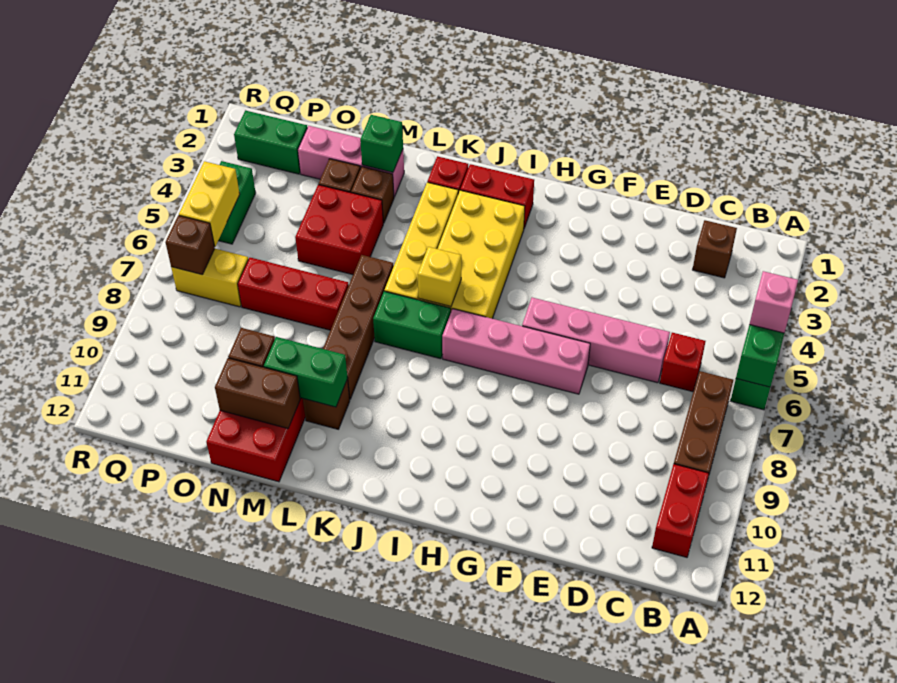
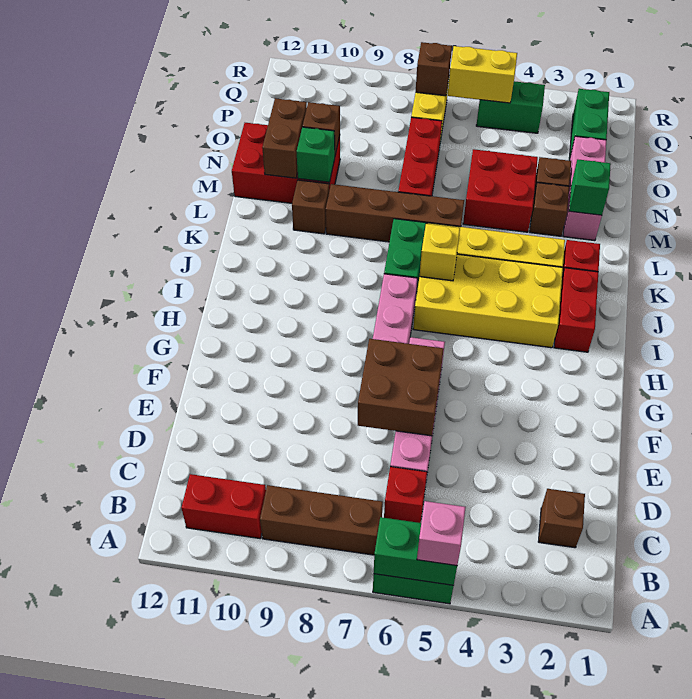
none -> brown brick E6:F7 level 2
green brick L10:M10 level 2 -> green brick M10 level 2

